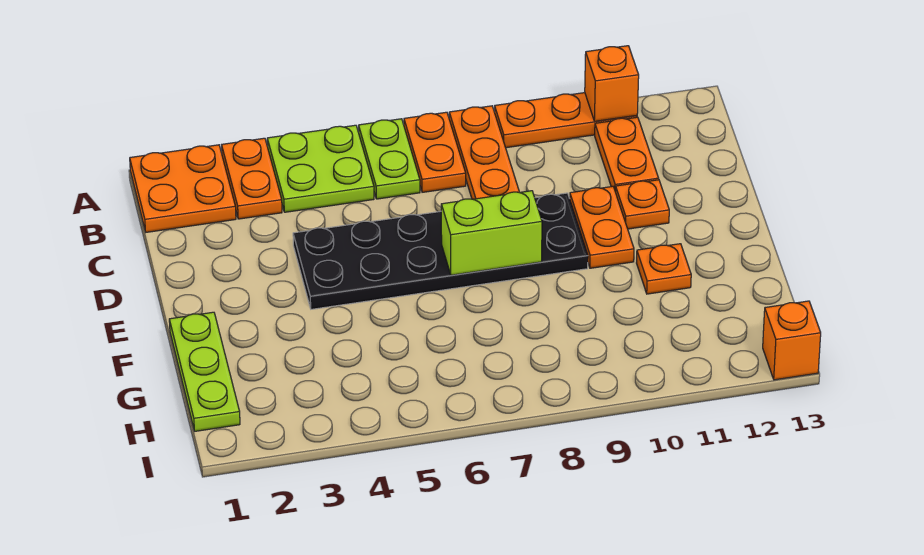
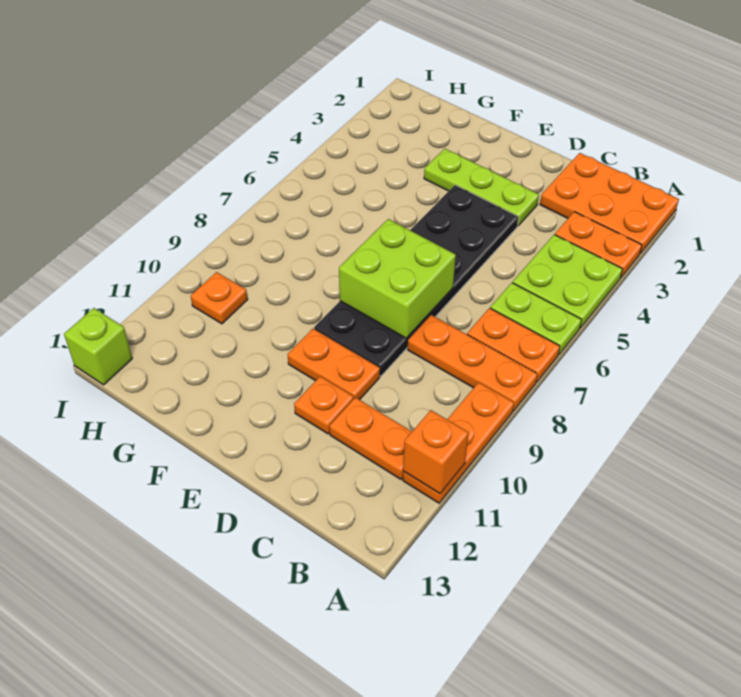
orange plate A1:B2 level 1 -> orange plate A1:C2 level 1
lime brick E7:E8 level 2 -> lime brick D7:E8 level 2
lime plate F1:H1 level 1 -> lime plate D3:F3 level 1
orange plate F11 level 1 -> orange plate H10 level 1
orange brick I13 level 1 -> lime brick I13 level 1

